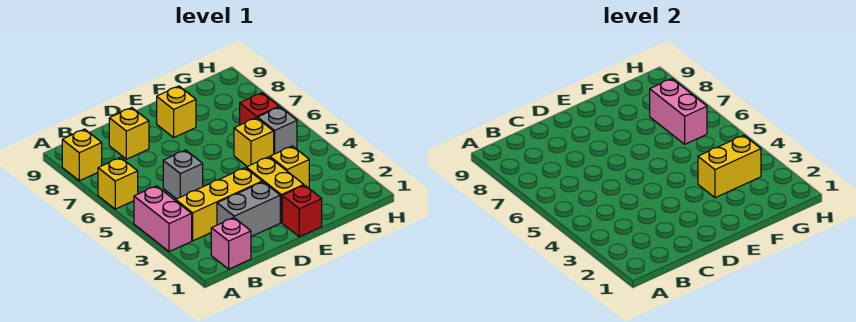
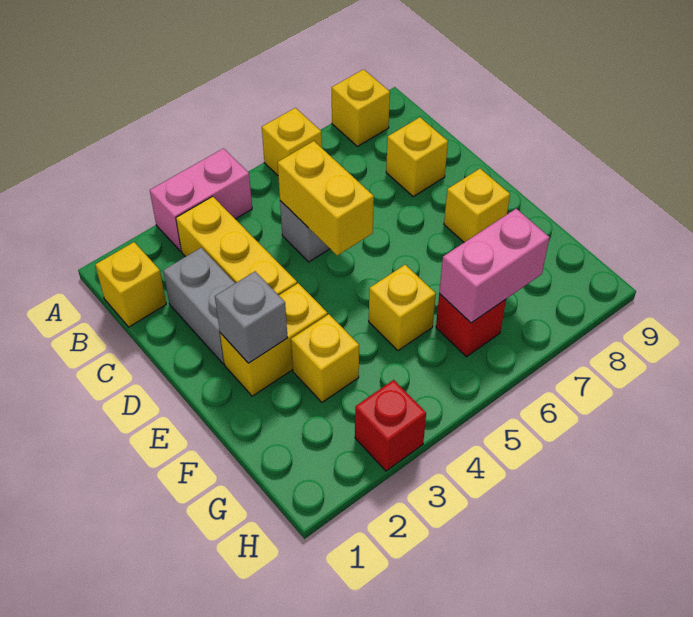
pink brick B1 level 1 -> yellow brick B1 level 1
red brick E1 level 1 -> red brick H3 level 1
yellow brick F3:G3 level 2 -> yellow brick C5:D5 level 2
grey brick G5 level 1 -> grey brick E2 level 2

